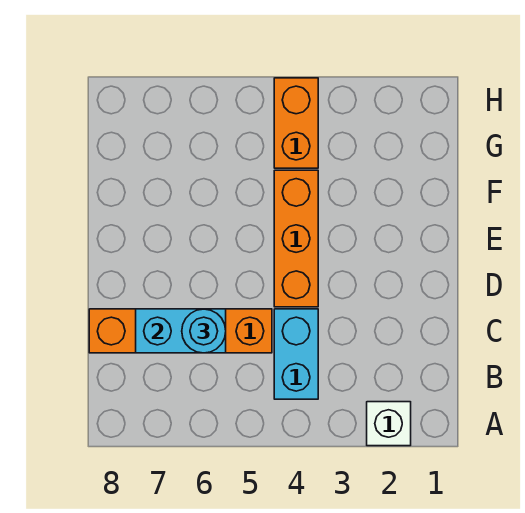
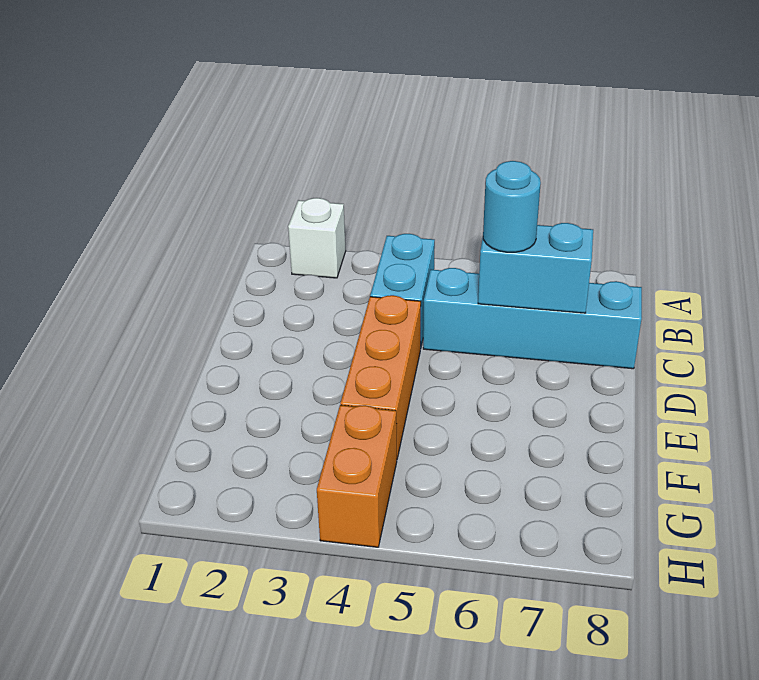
orange brick C5:C8 level 1 -> cyan brick C5:C8 level 1

